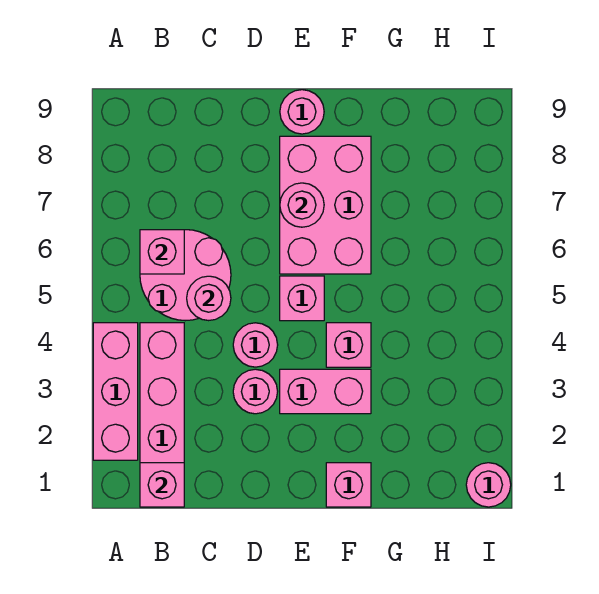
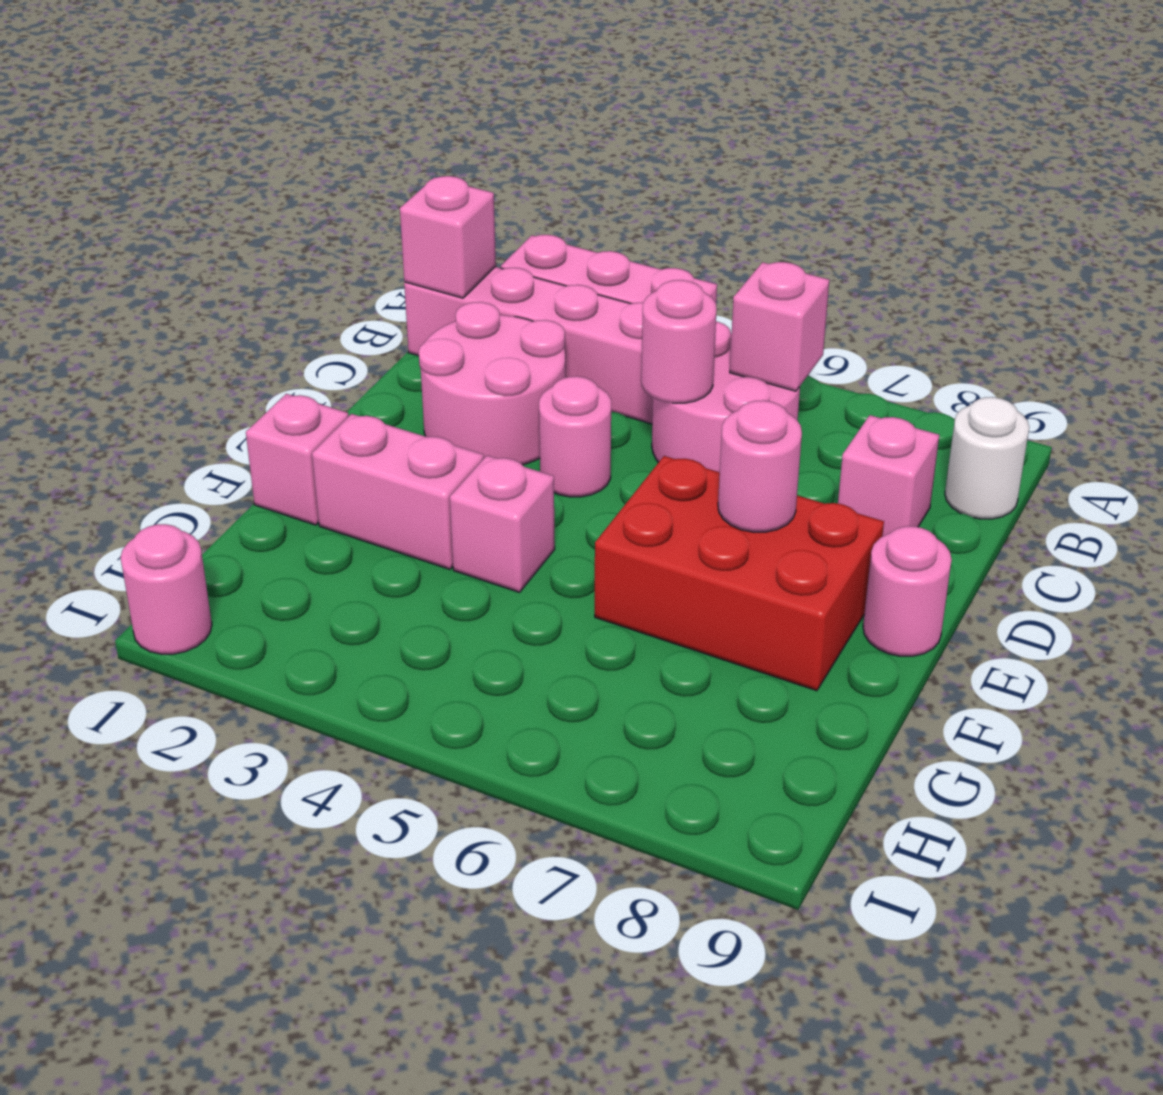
none -> white round brick B9 level 1
pink round brick D3 level 1 -> pink round brick C2:D3 level 1
pink brick E3:F3 level 1 -> pink brick F2:F3 level 1
pink brick E5 level 1 -> pink brick C8 level 1
pink brick E6:F8 level 1 -> red brick E6:F8 level 1

